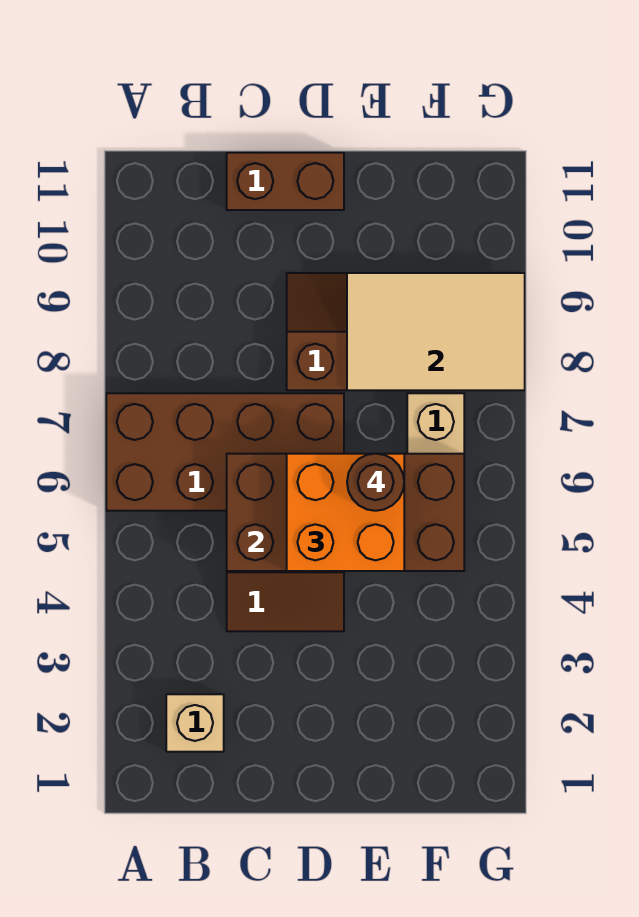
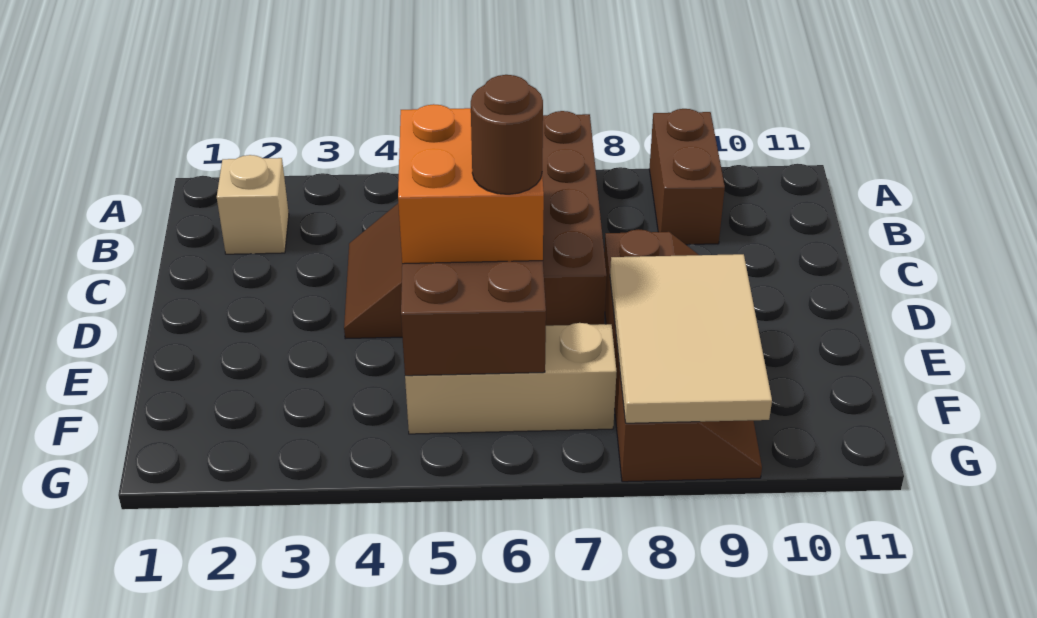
brown brick C11:D11 level 1 -> brown brick A9:B9 level 1

